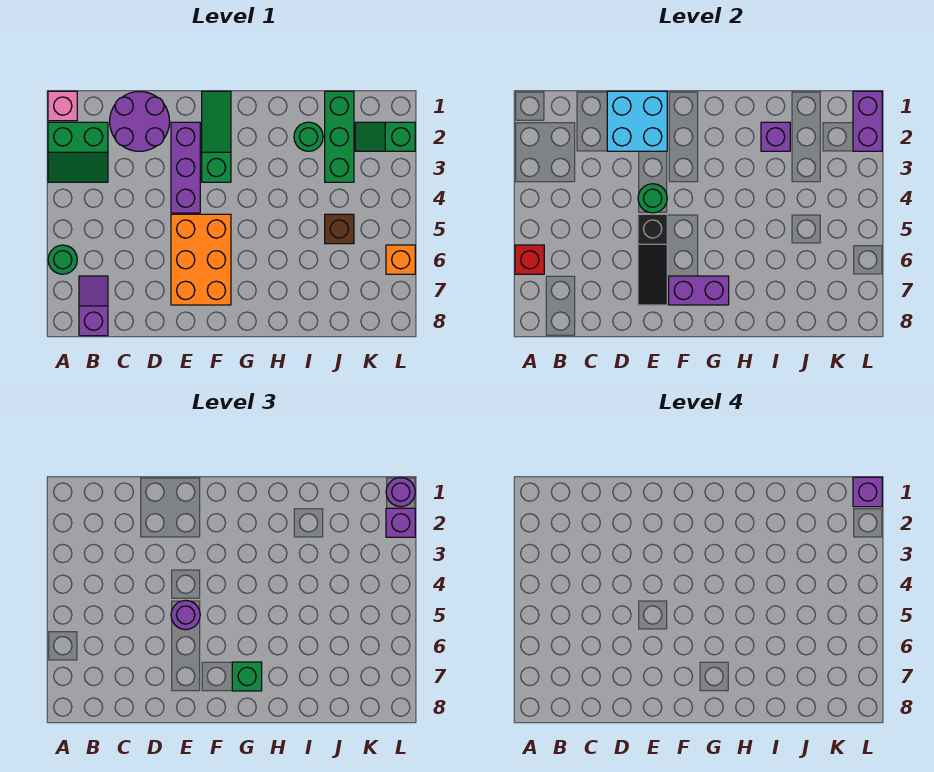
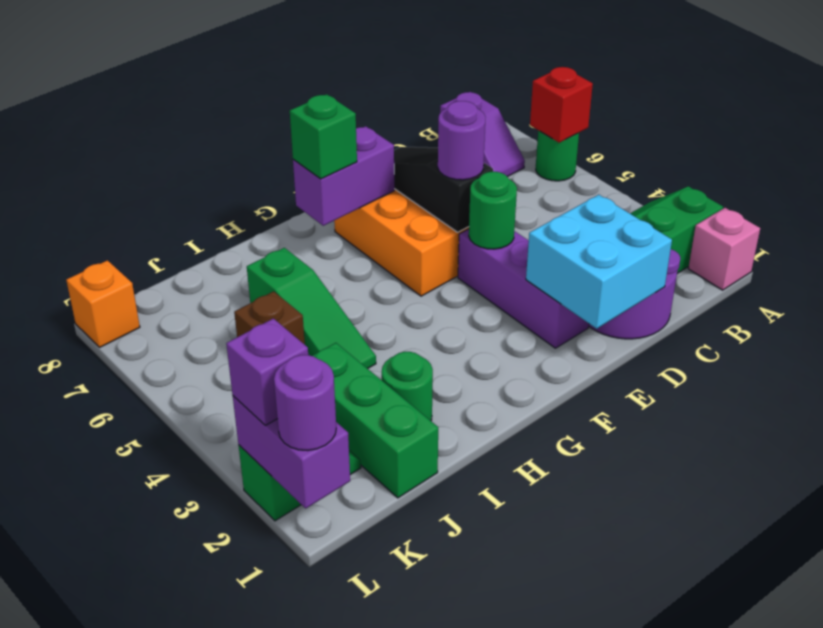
green slope F1:F3 level 1 top 3 -> green slope I4:I6 level 1 top 6
purple brick I2 level 2 -> none
purple brick L1 level 4 -> none
orange brick L6 level 1 -> orange brick L8 level 1

